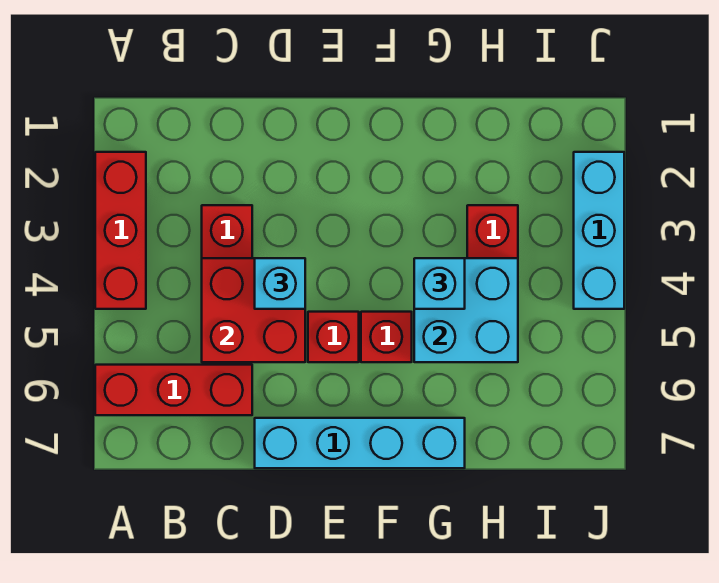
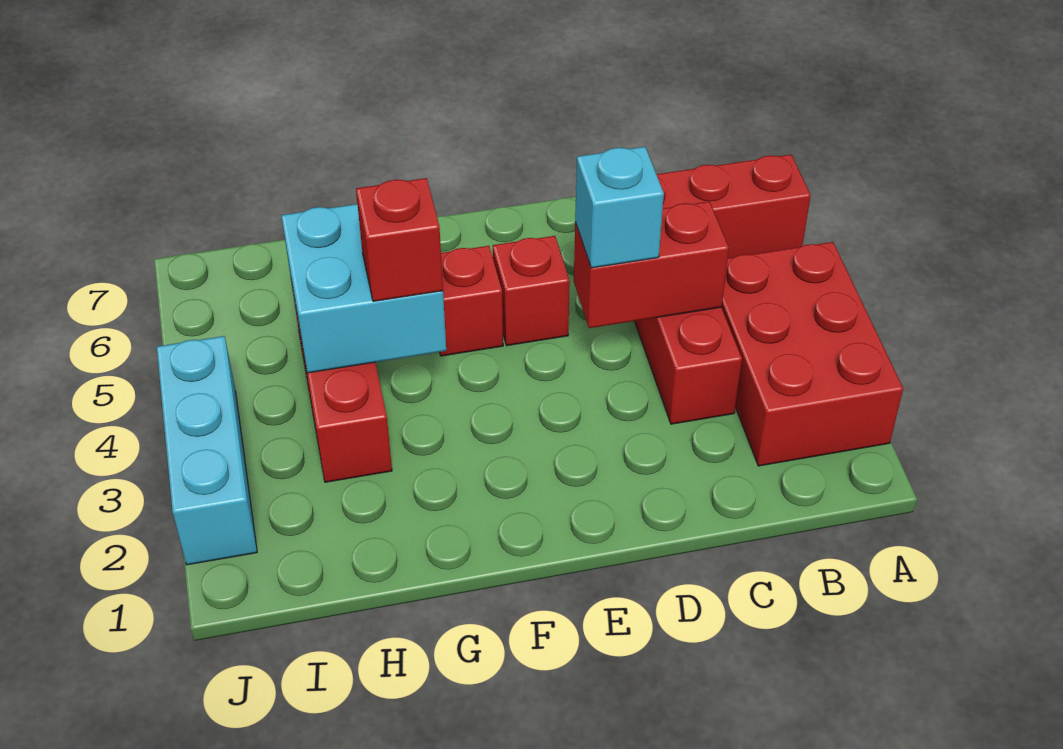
red brick A2:A4 level 1 -> red brick A2:B4 level 1
red brick C4:D5 level 2 -> red brick C4:D4 level 2
cyan brick D7:G7 level 1 -> none
cyan brick G4 level 3 -> red brick G4 level 3

